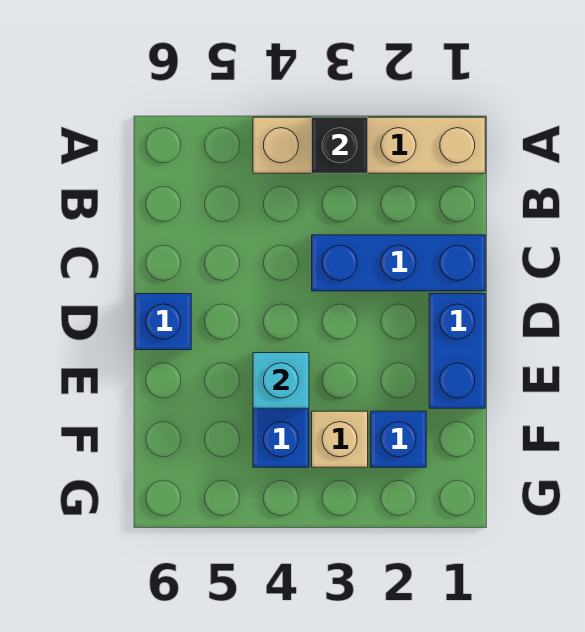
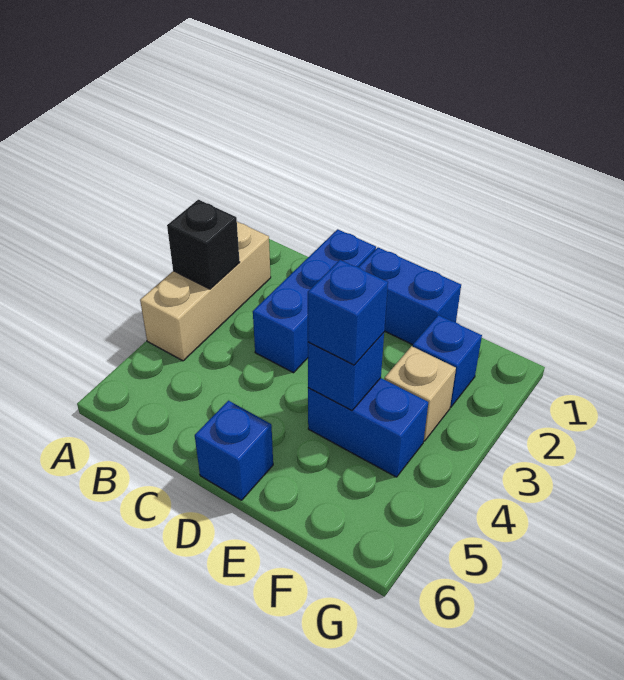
tan brick A1:A4 level 1 -> tan brick A2:A4 level 1
cyan brick E4 level 2 -> blue brick E4 level 2
none -> blue brick E4 level 3

